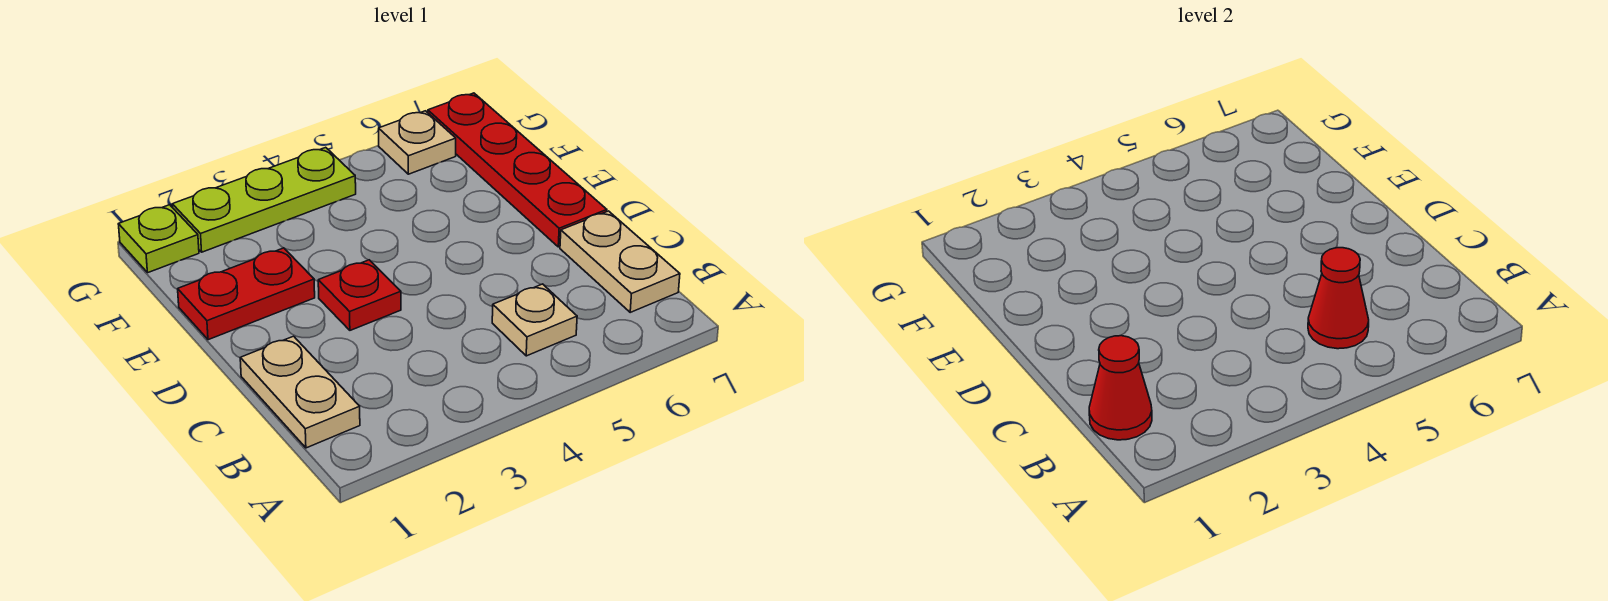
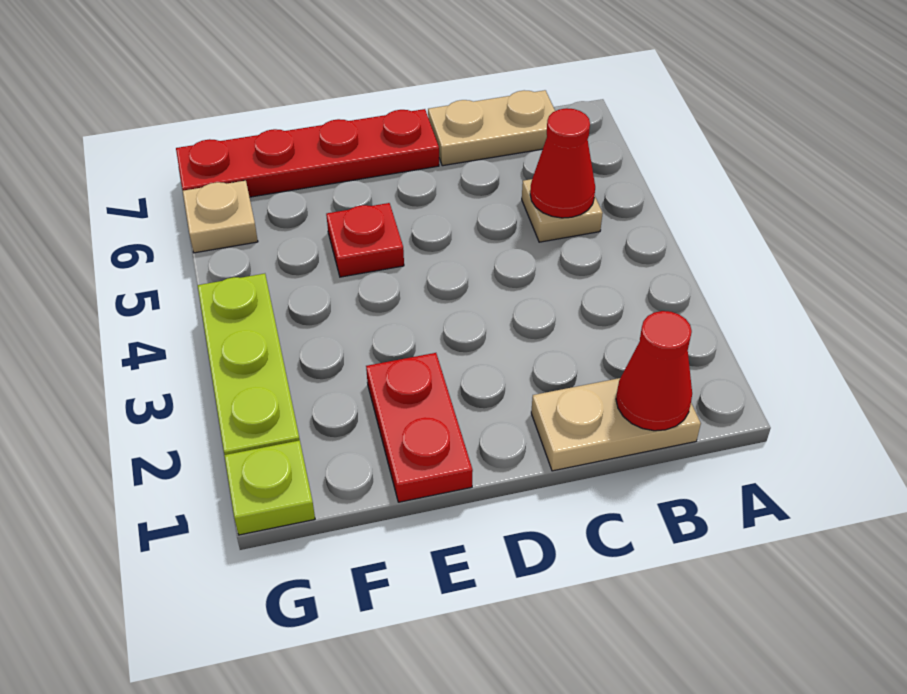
red plate D3 level 1 -> red plate E5 level 1

